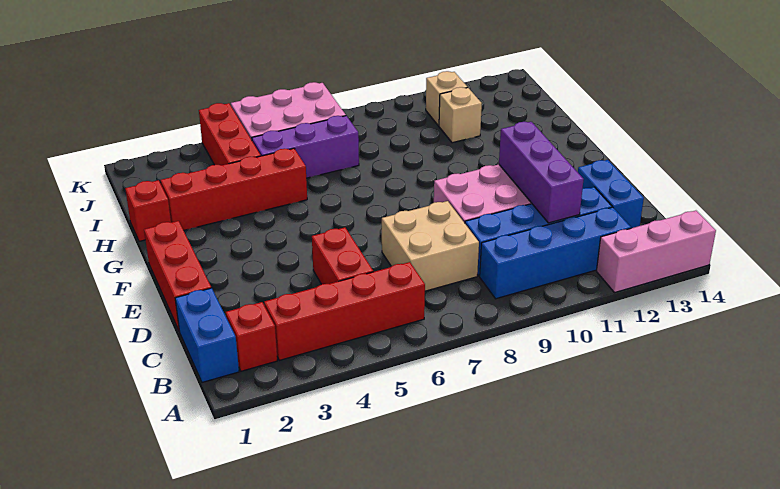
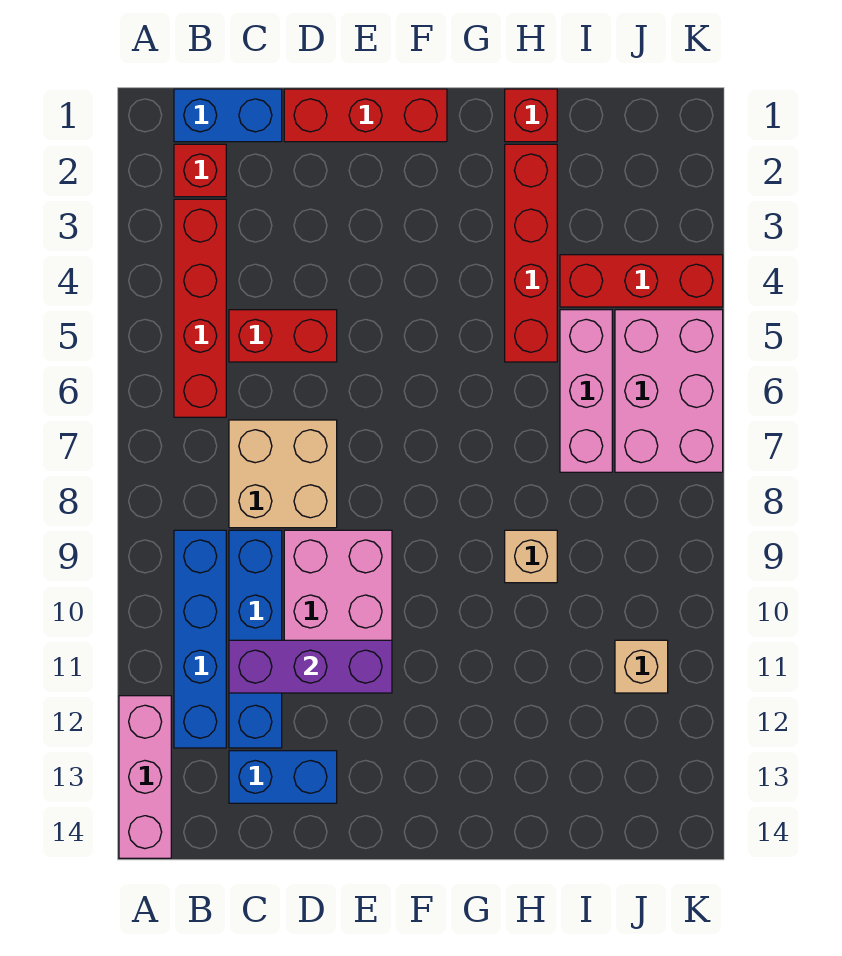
purple brick I5:I7 level 1 -> pink brick I5:I7 level 1
tan brick I11 level 1 -> tan brick H9 level 1

